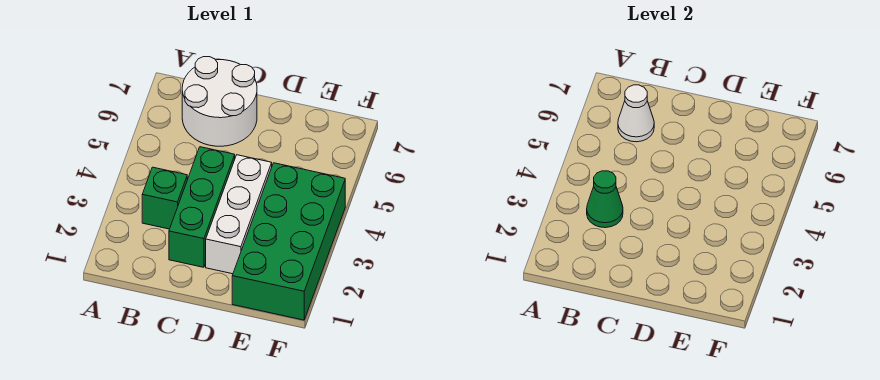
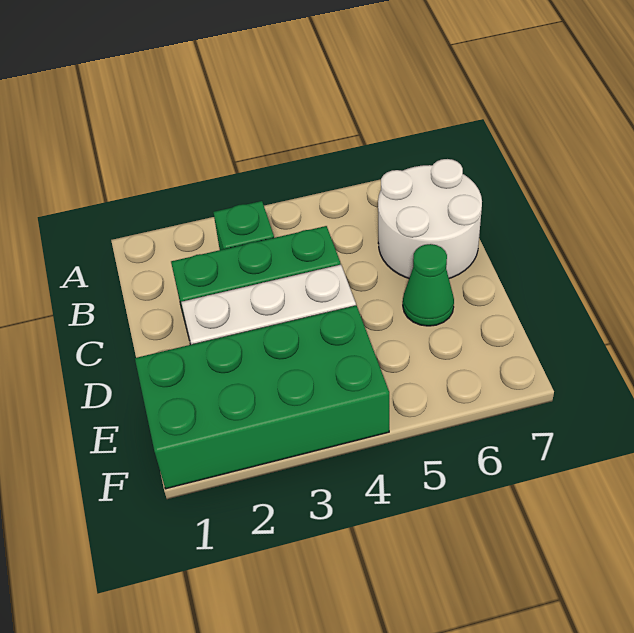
green cone B3 level 2 -> green cone D6 level 1
white cone B6 level 2 -> none

